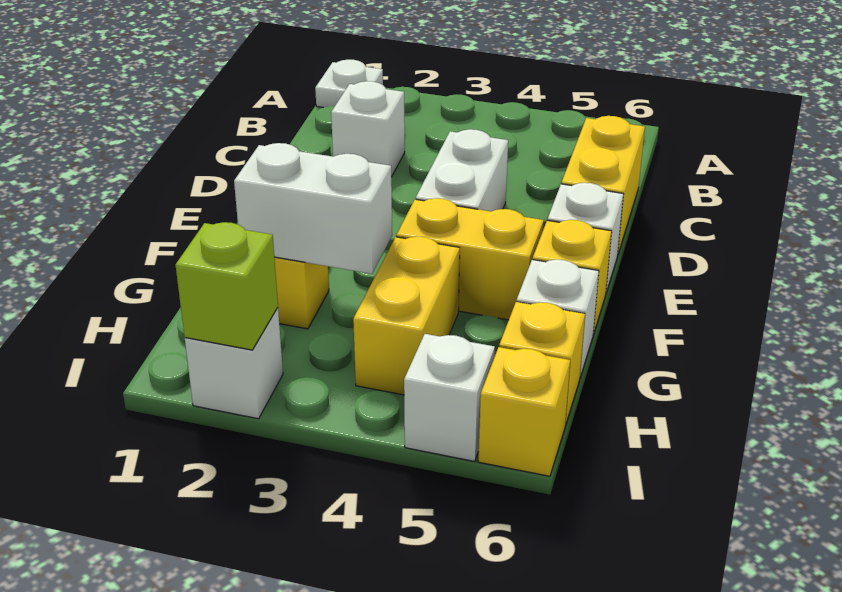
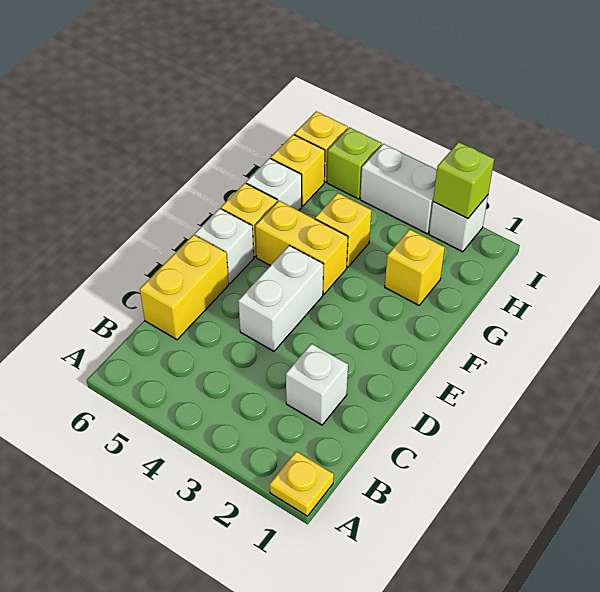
white plate A1 level 1 -> yellow plate A1 level 1
white brick G2:G3 level 2 -> white brick I3:I4 level 1
yellow brick G4:H4 level 1 -> yellow brick G4 level 1
white brick I5 level 1 -> lime brick I5 level 1

